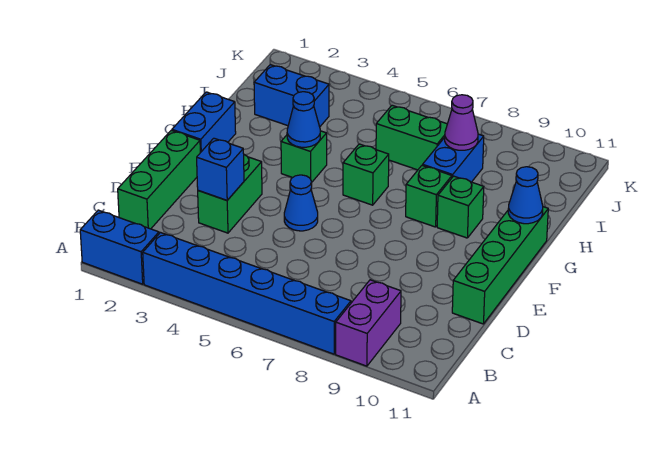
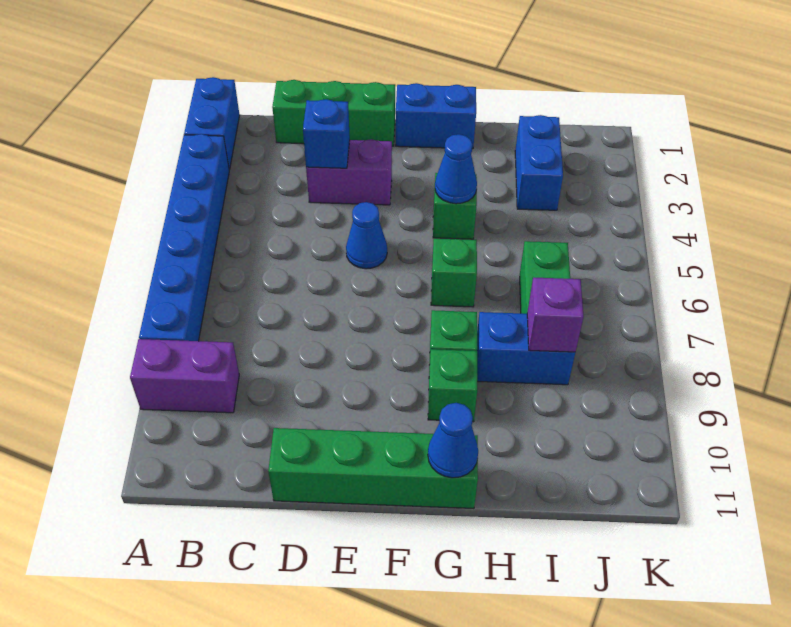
green brick D3:E3 level 1 -> purple brick D3:E3 level 1
purple cone I8 level 2 -> purple brick I8 level 2

